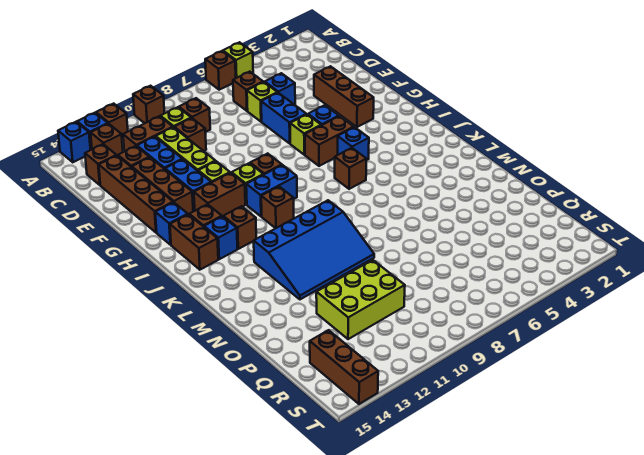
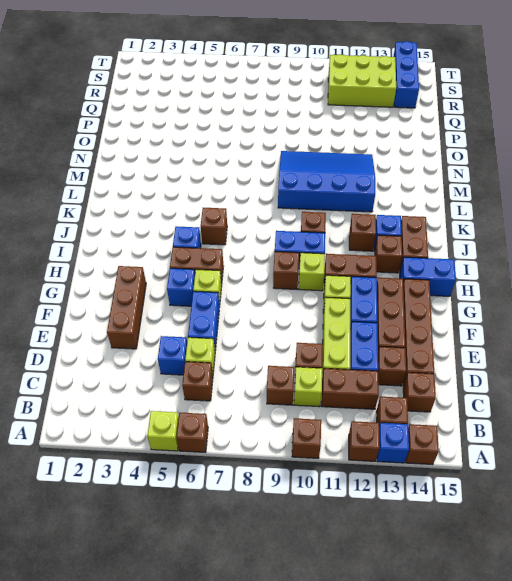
blue brick A14 level 1 -> brown brick A14 level 1
blue brick H14 level 1 -> blue brick H14:H15 level 1
lime brick P10:Q12 level 1 -> lime brick R11:S13 level 1
brown brick R14:T14 level 1 -> blue brick R14:T14 level 1

